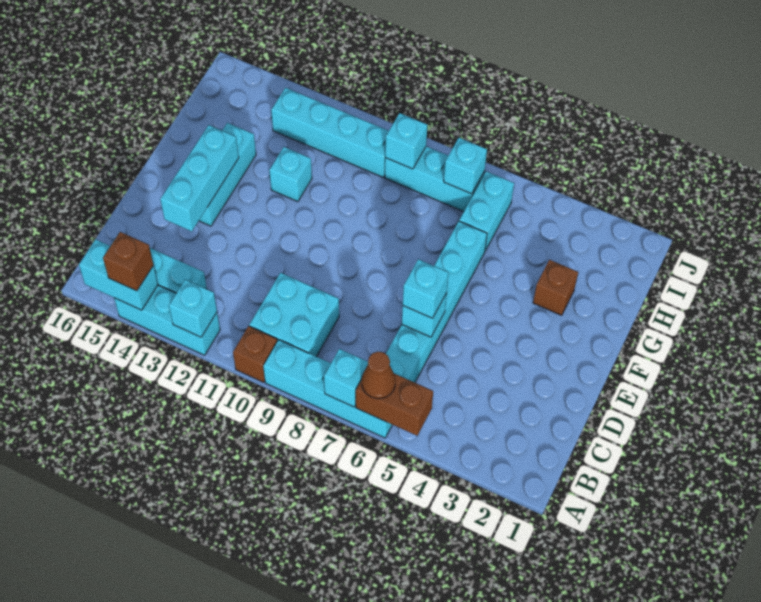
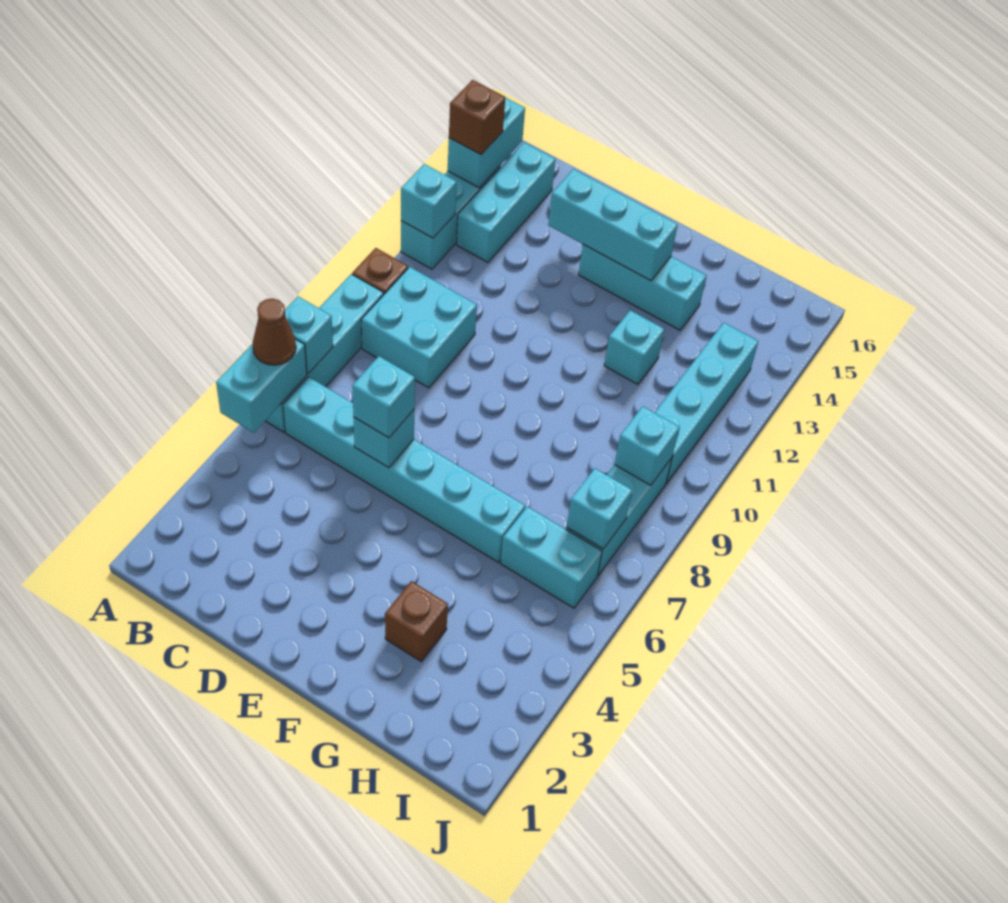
brown brick A5:A6 level 2 -> cyan brick A5:A6 level 2

